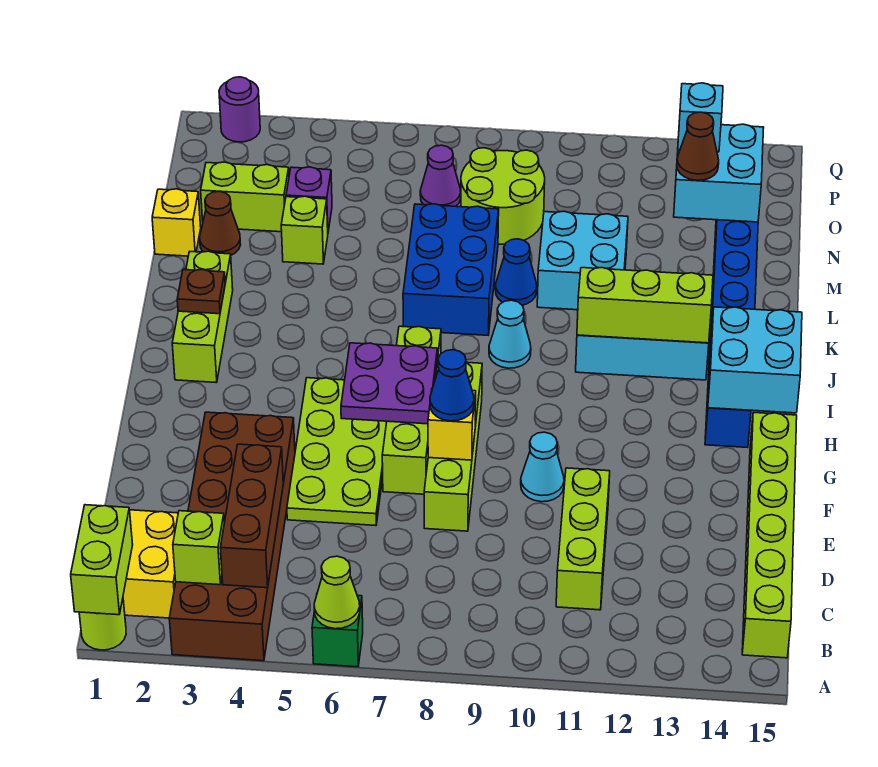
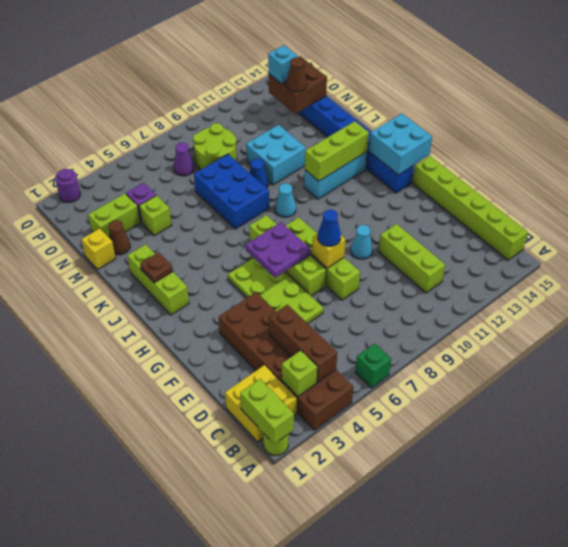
lime cone A6 level 2 -> none
cyan brick N13:O14 level 2 -> brown brick N13:O14 level 2

